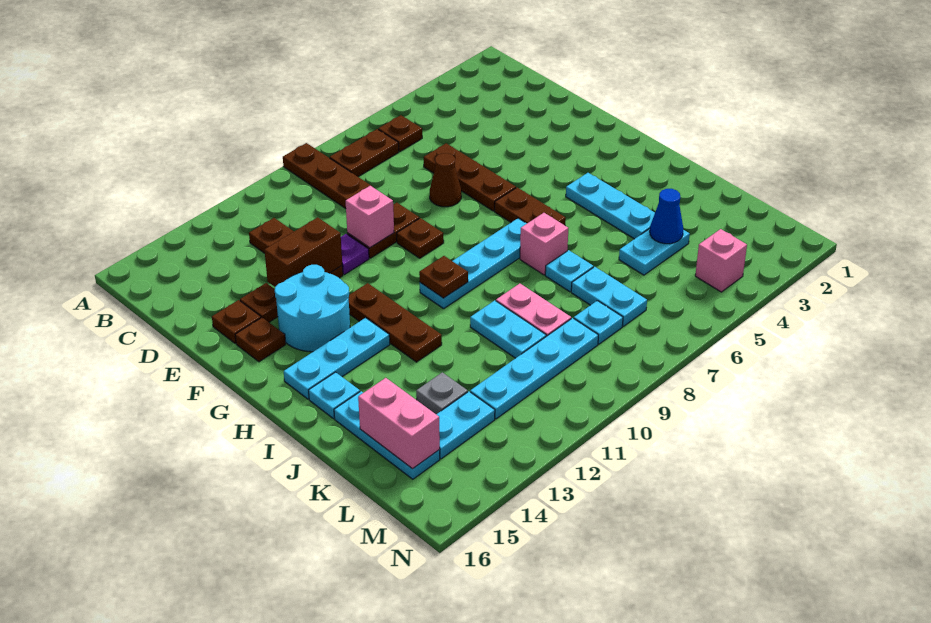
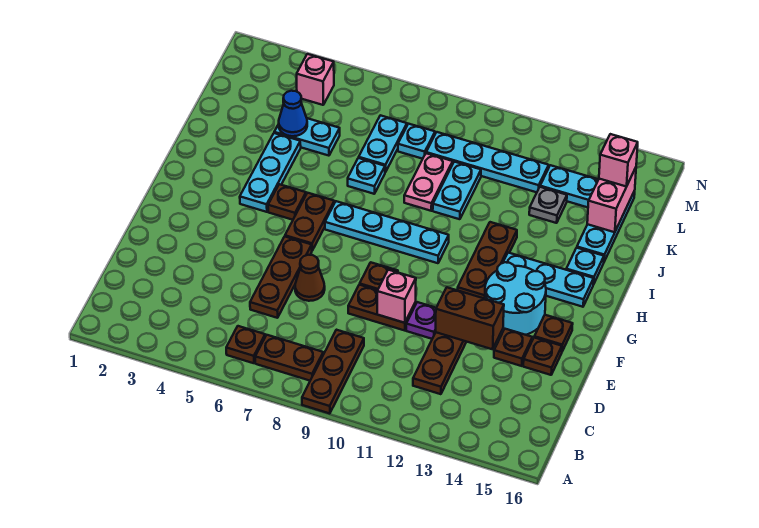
brown plate H10 level 2 -> brown plate H5 level 1
pink brick I7 level 1 -> pink brick L15 level 3

